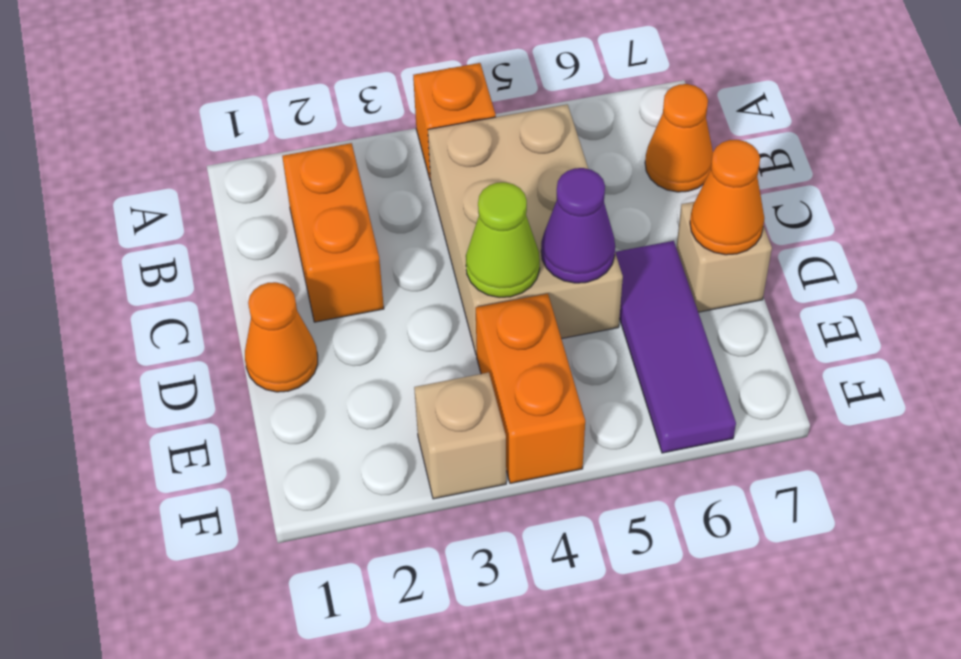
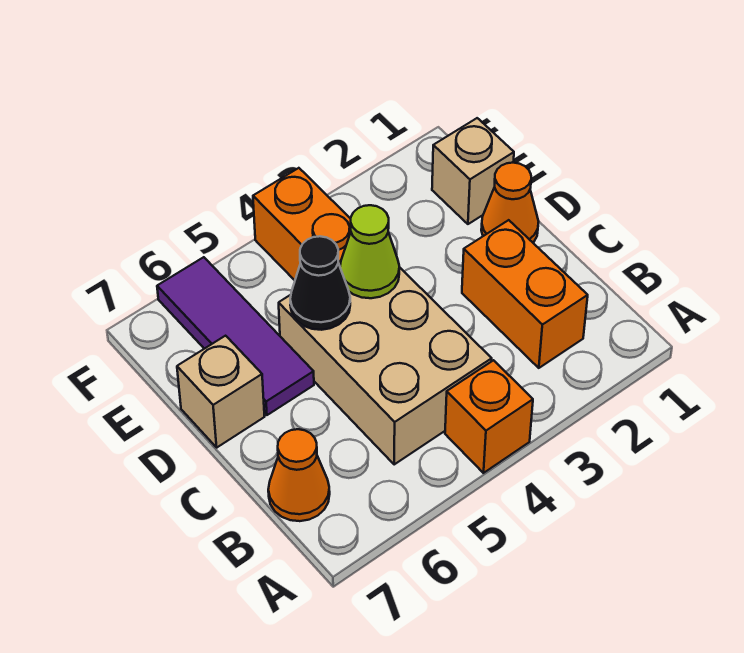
purple cone D5 level 2 -> black cone D5 level 2
orange cone D7 level 2 -> none
tan brick F3 level 1 -> tan brick E1 level 1

